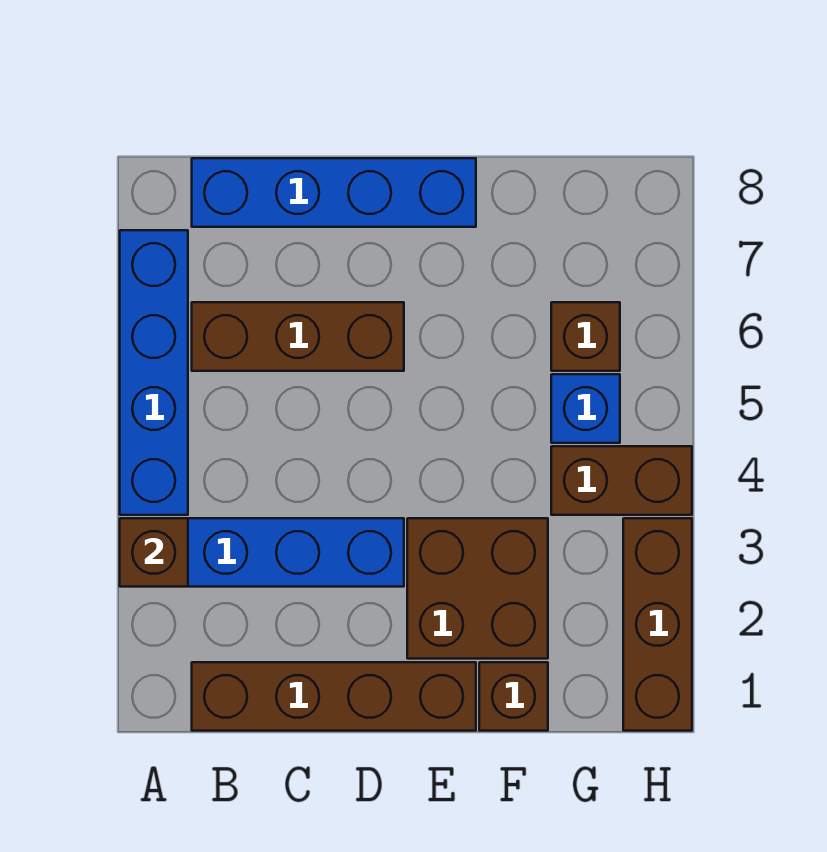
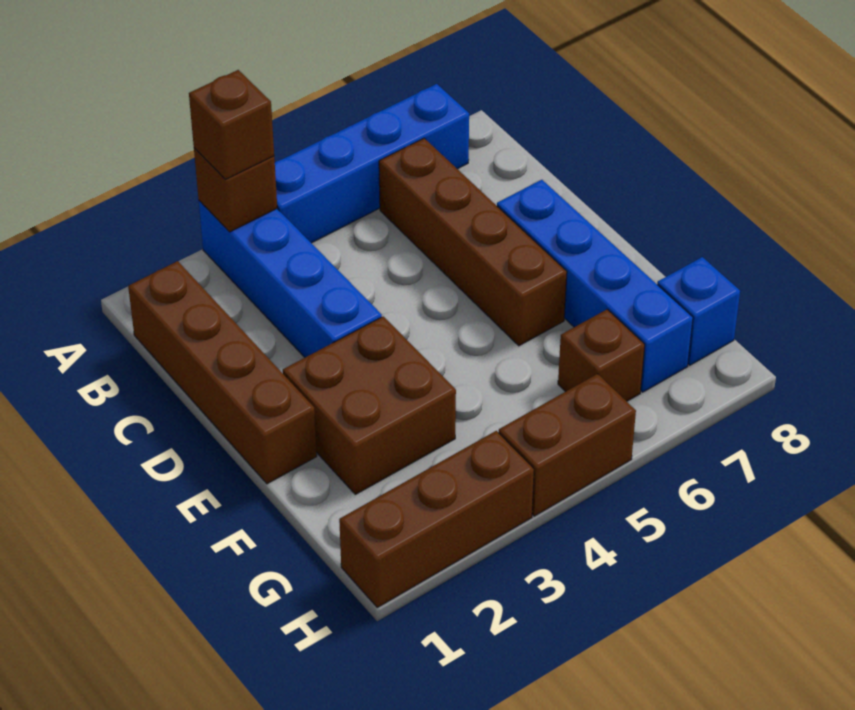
brown brick B6:D6 level 1 -> brown brick B6:E6 level 1
blue brick B8:E8 level 1 -> blue brick D7:G7 level 1
brown brick F1 level 1 -> brown brick A3 level 3
brown brick G4:H4 level 1 -> brown brick H4:H5 level 1
blue brick G5 level 1 -> blue brick G8 level 1

